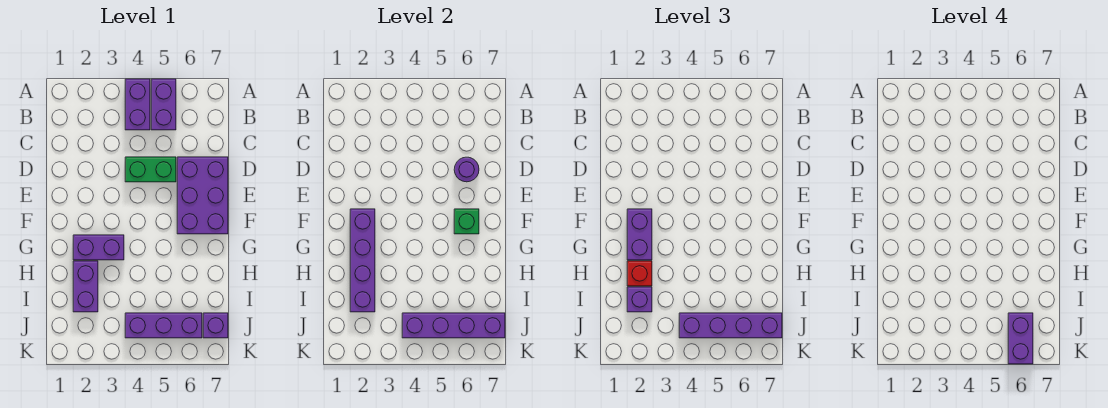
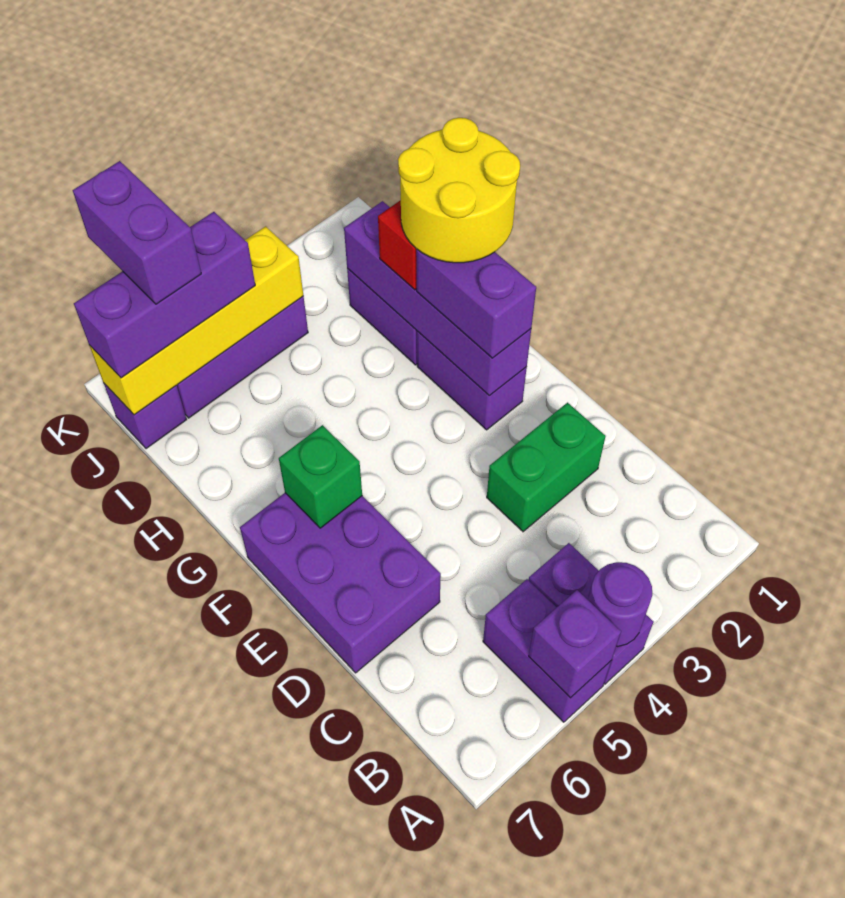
green brick D4:D5 level 1 -> green brick D2:D3 level 1
purple round brick D6 level 2 -> purple round brick A4 level 2
none -> yellow round brick G1:H2 level 4
purple brick G2:G3 level 1 -> purple brick F2:G2 level 1
purple brick I2 level 3 -> purple brick A5 level 2
purple brick J4:J7 level 2 -> yellow brick J4:J7 level 2
purple brick J4:J7 level 3 -> purple brick J5:J7 level 3

